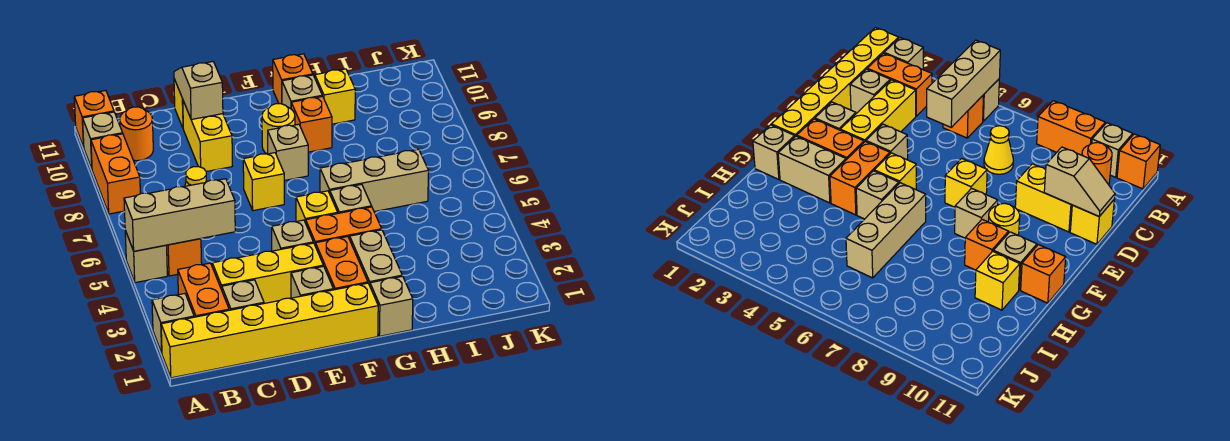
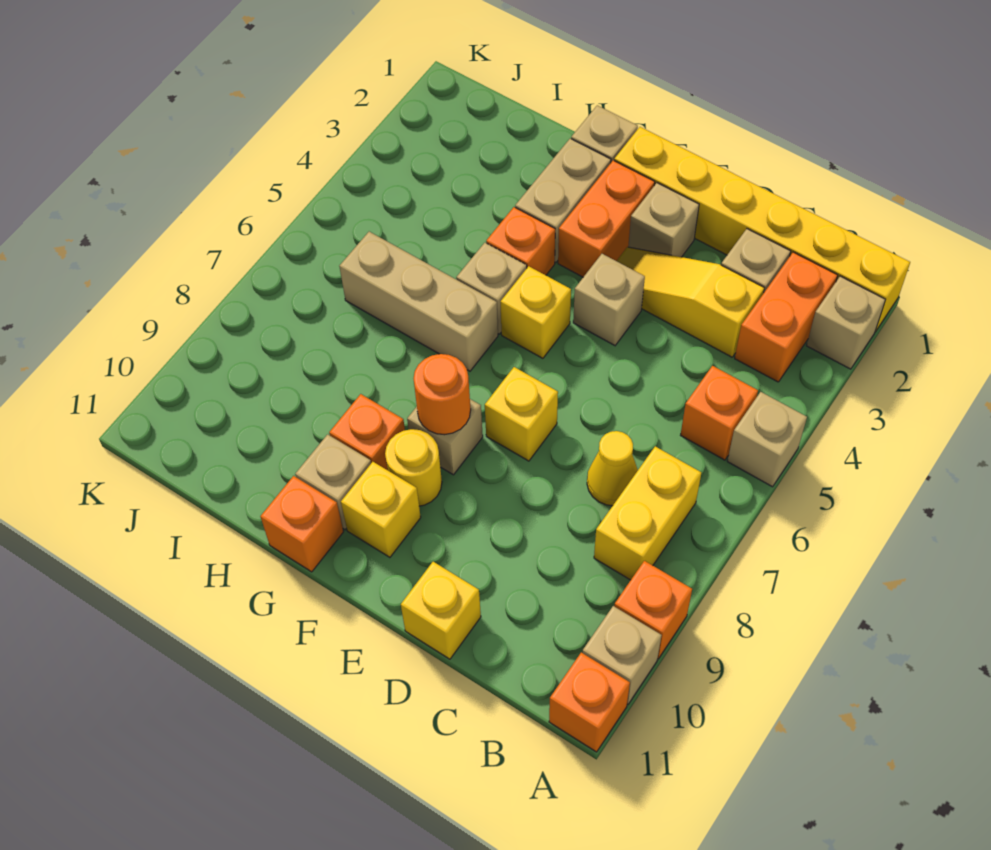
tan brick A5:C5 level 2 -> none
orange brick A8:A9 level 1 -> orange brick A9 level 1
orange round brick B10 level 1 -> orange round brick F8 level 2
yellow brick C3:E3 level 1 -> yellow slope C3:E3 level 1 top C
yellow brick D9:D10 level 1 -> yellow brick B7:B8 level 1
tan slope D10:D11 level 2 top 10 -> none
orange brick F4:G4 level 1 -> orange brick G4 level 1
yellow brick H10 level 1 -> yellow brick F10 level 1

